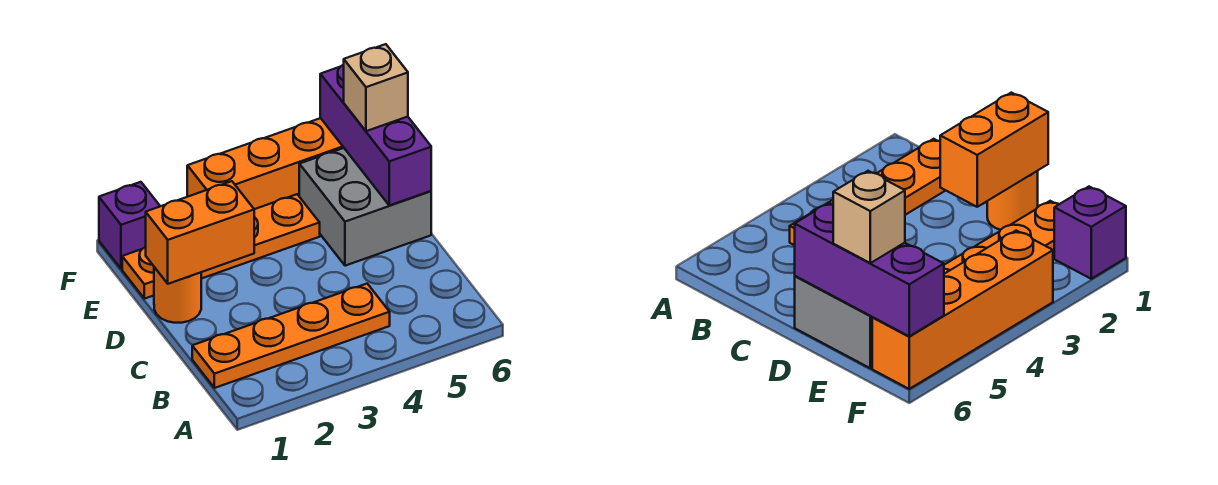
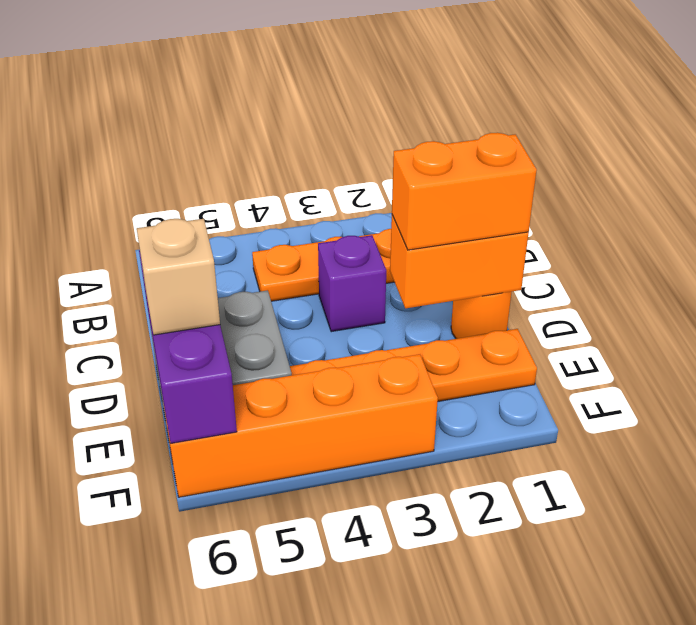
none -> orange brick D1:D2 level 3
purple brick F1 level 1 -> purple brick C3 level 1

